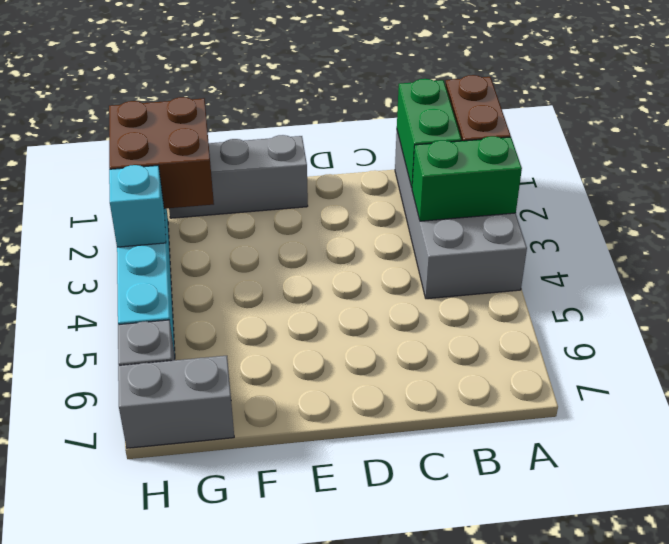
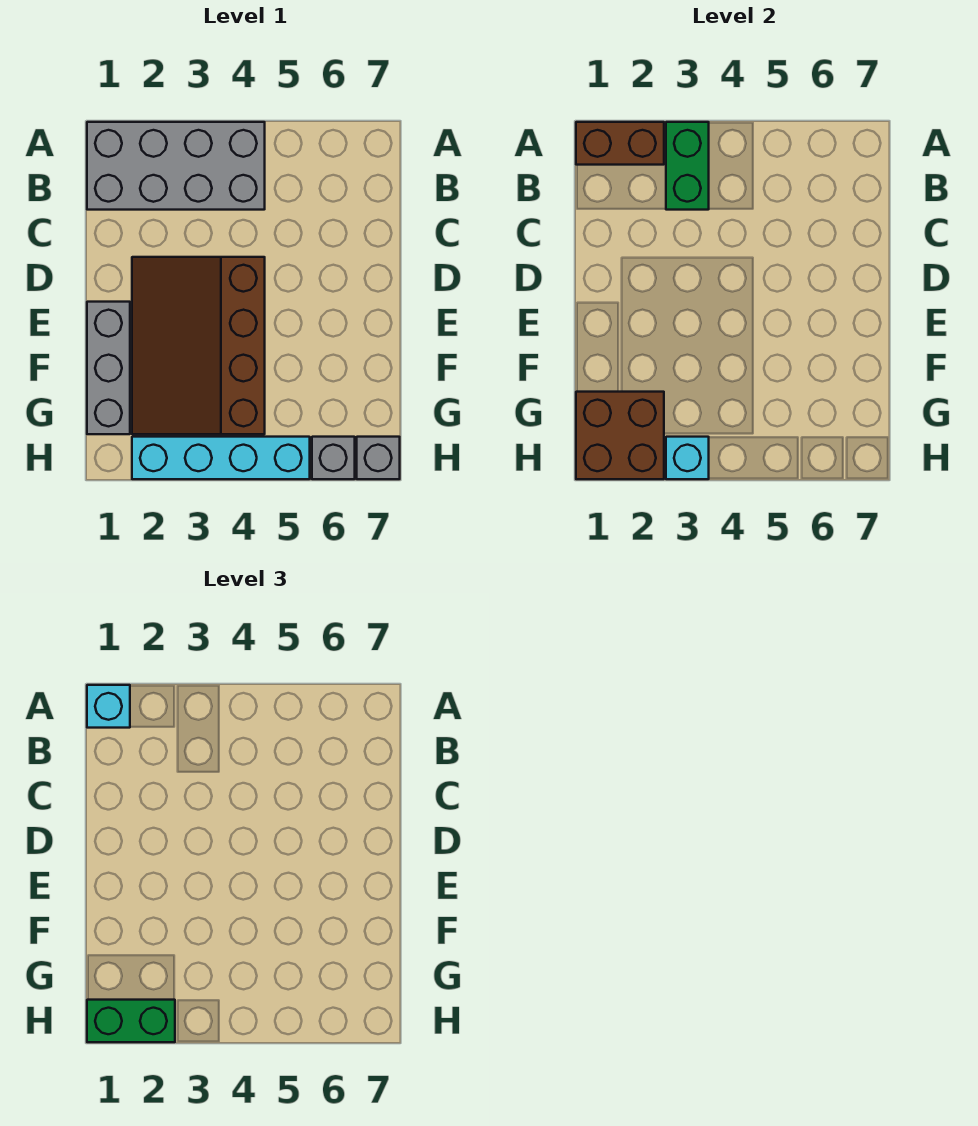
none -> cyan brick A1 level 3
green brick B1:B2 level 2 -> green brick H1:H2 level 3
none -> brown slope D2:G4 level 1 top 4
grey brick G7:H7 level 1 -> grey brick H7 level 1

